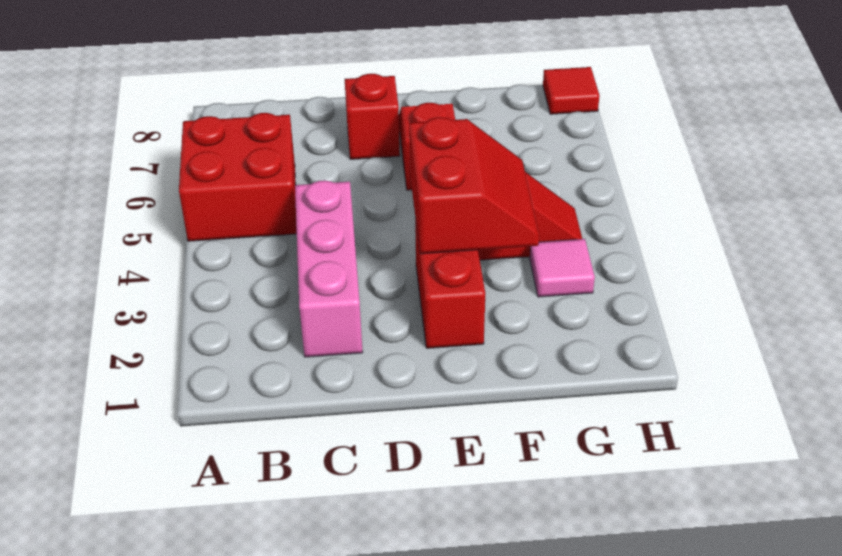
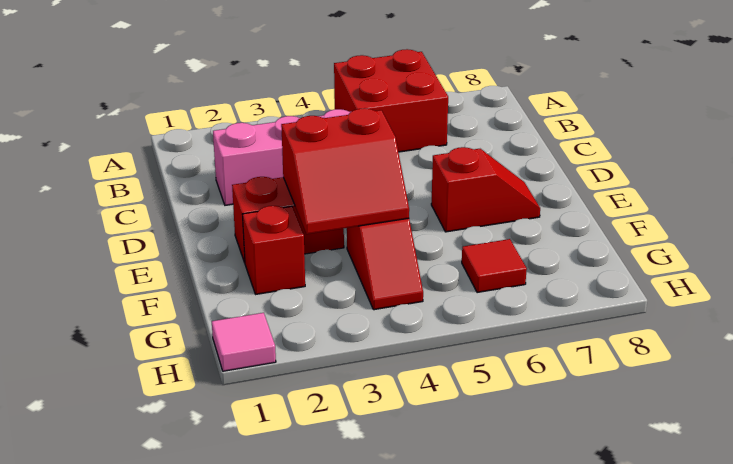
red brick D7 level 1 -> red brick F2 level 1
pink tile G3 level 1 -> pink tile H1 level 1
red tile H8 level 1 -> red tile G6 level 1

